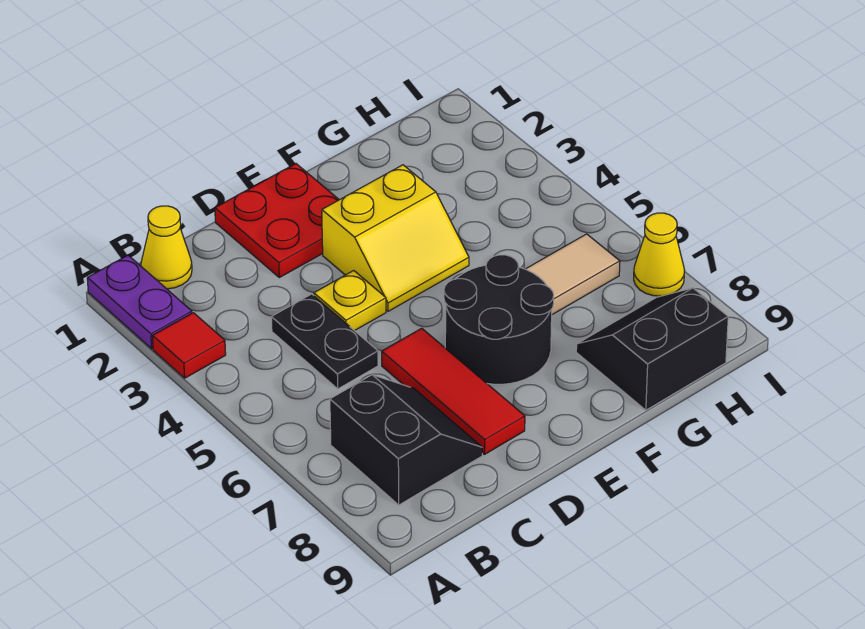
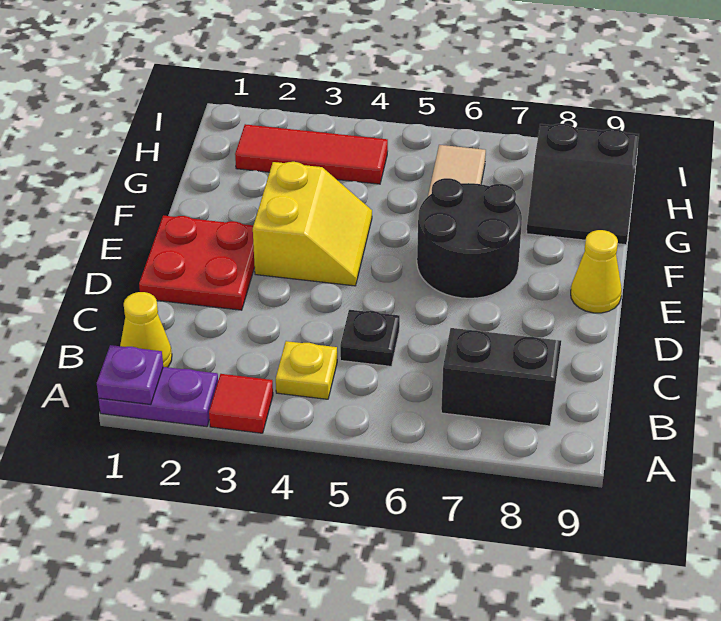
none -> purple plate A1 level 2
black plate C4:C5 level 1 -> black plate C5 level 1
yellow plate D4 level 1 -> yellow plate B4 level 1
red tile D6:D8 level 1 -> red tile H2:H4 level 1
black slope G8:H9 level 1 top 9 -> black slope G8:H9 level 1 top H
yellow cone I7 level 1 -> yellow cone E9 level 1

